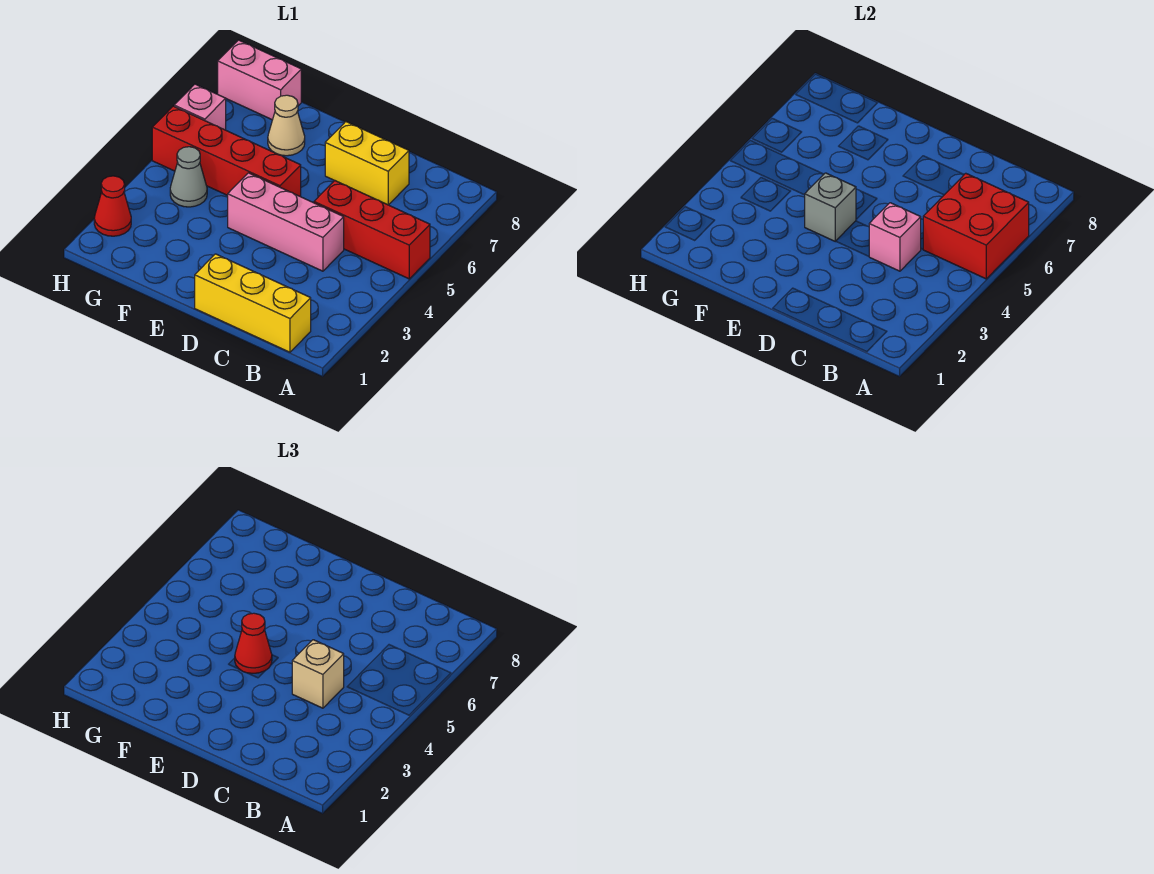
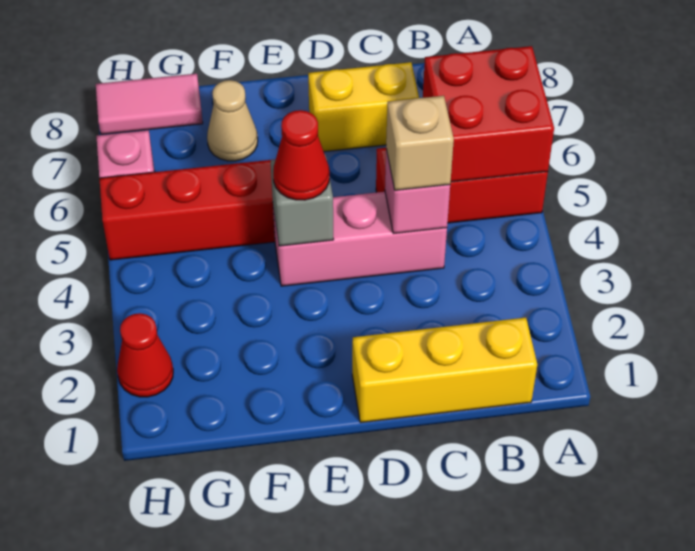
grey cone G4 level 1 -> none
pink brick G8:H8 level 1 -> pink tile G8:H8 level 1

